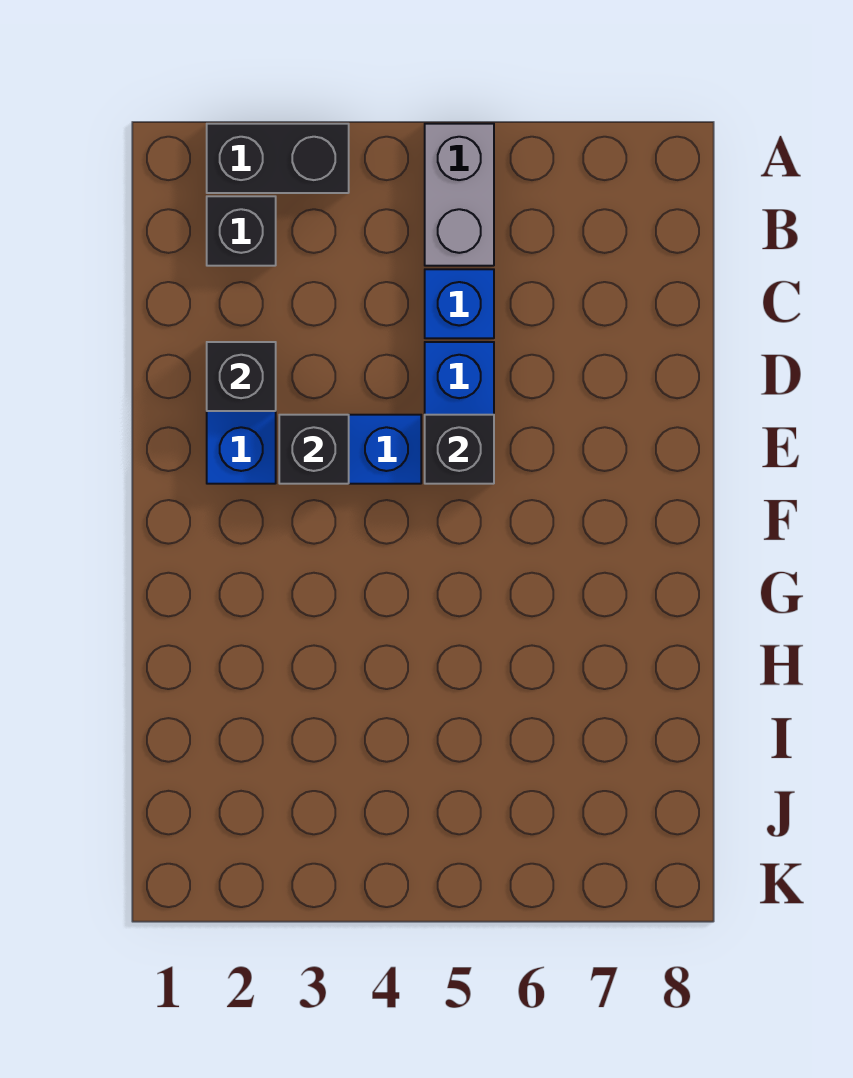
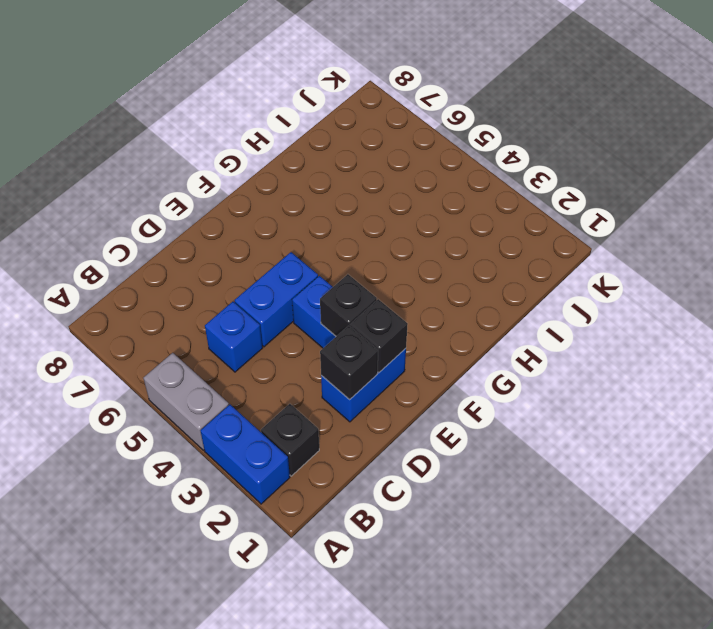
black brick A2:A3 level 1 -> blue brick A2:A3 level 1
grey brick A5:B5 level 1 -> grey brick A4:A5 level 1
black brick E5 level 2 -> black brick E2 level 2

